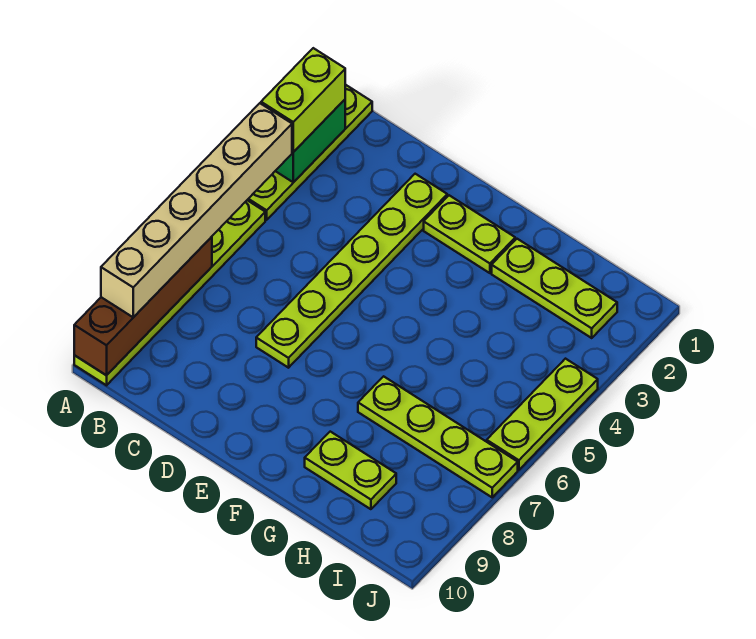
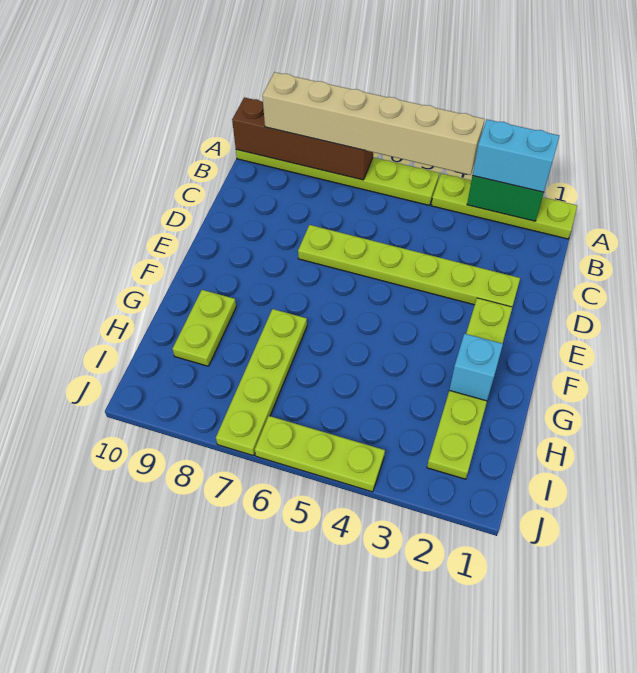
lime brick A2:A3 level 3 -> cyan brick A2:A3 level 3
none -> cyan brick G2 level 2

